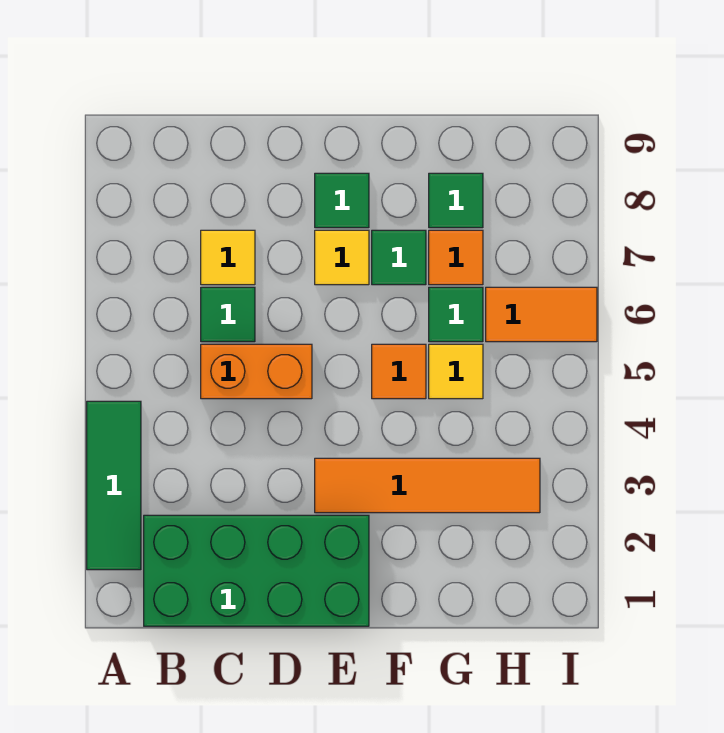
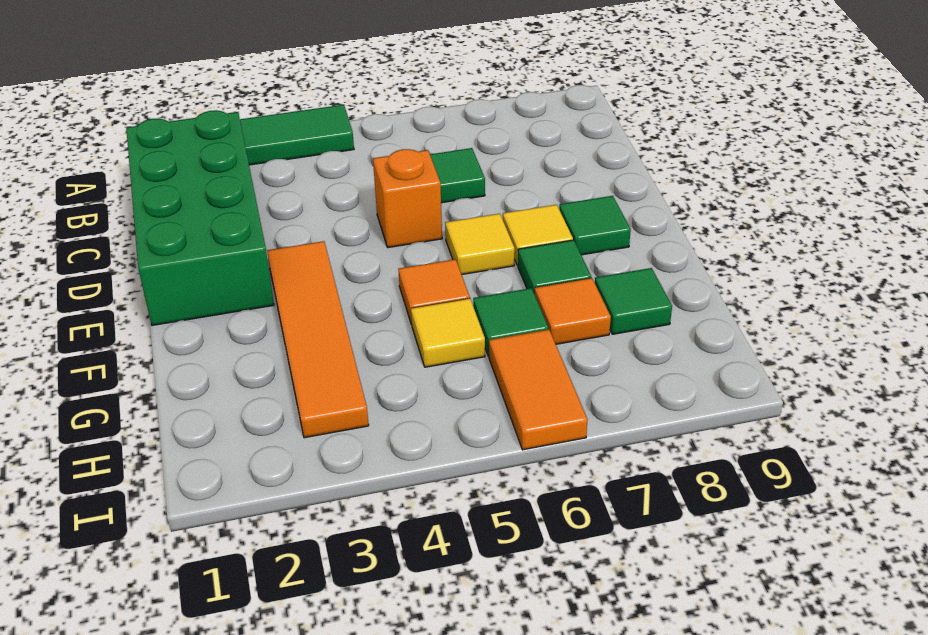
orange brick C5:D5 level 1 -> orange brick D5 level 1
yellow tile C7 level 1 -> yellow tile E6 level 1

